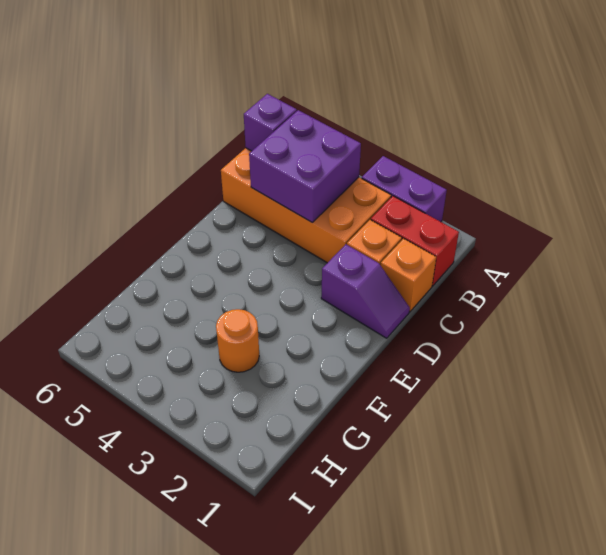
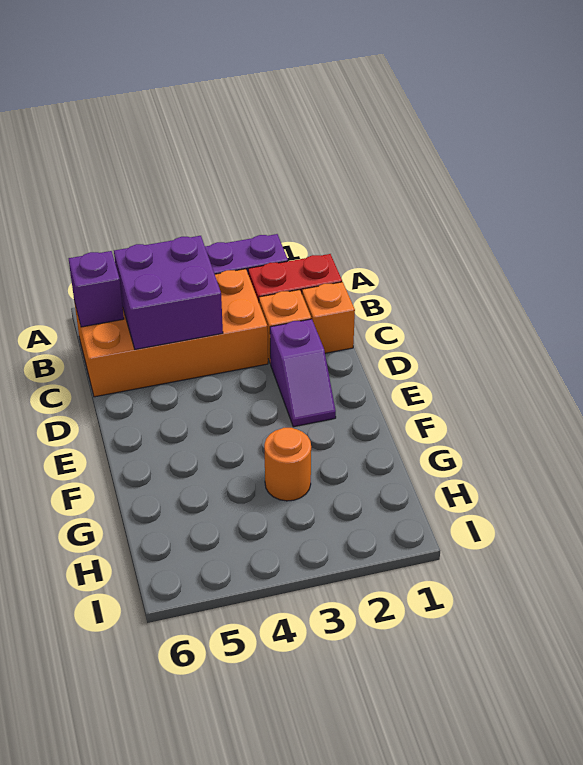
purple slope D1:D2 level 1 top 2 -> purple slope D2:E2 level 1 top D

